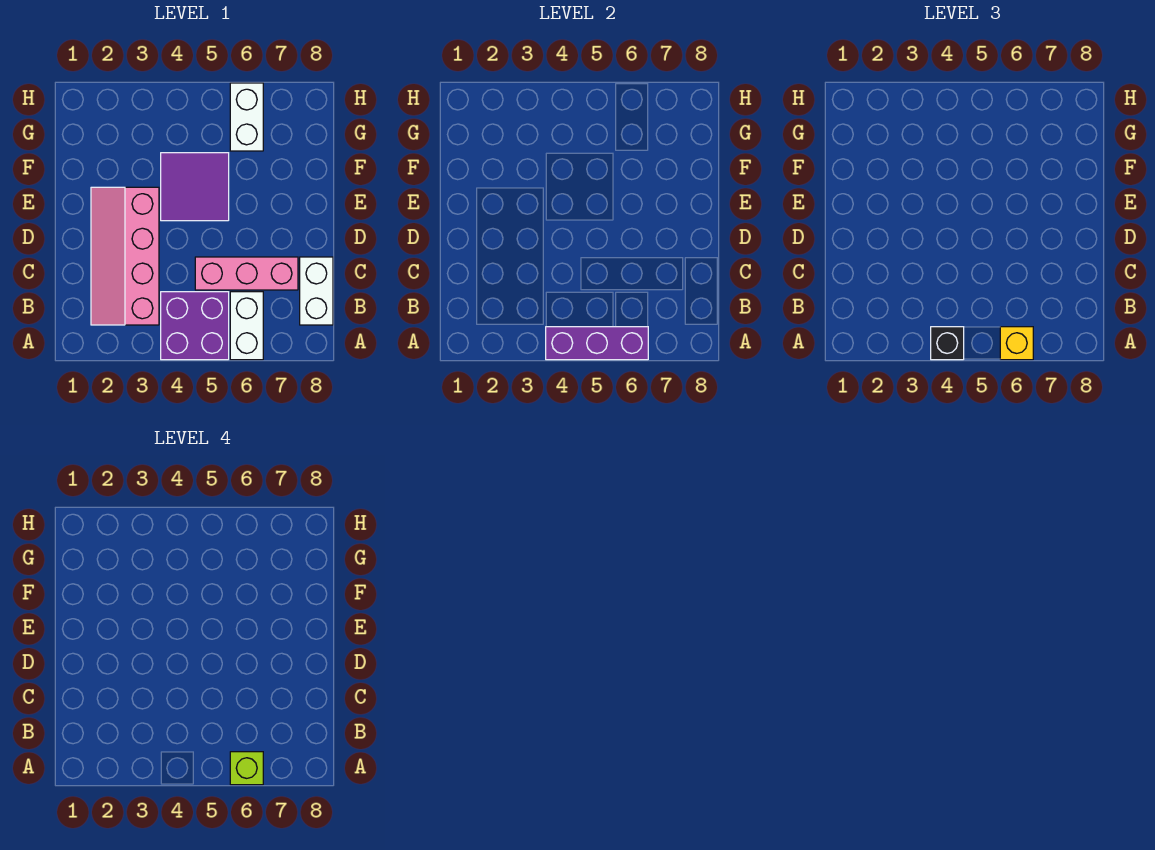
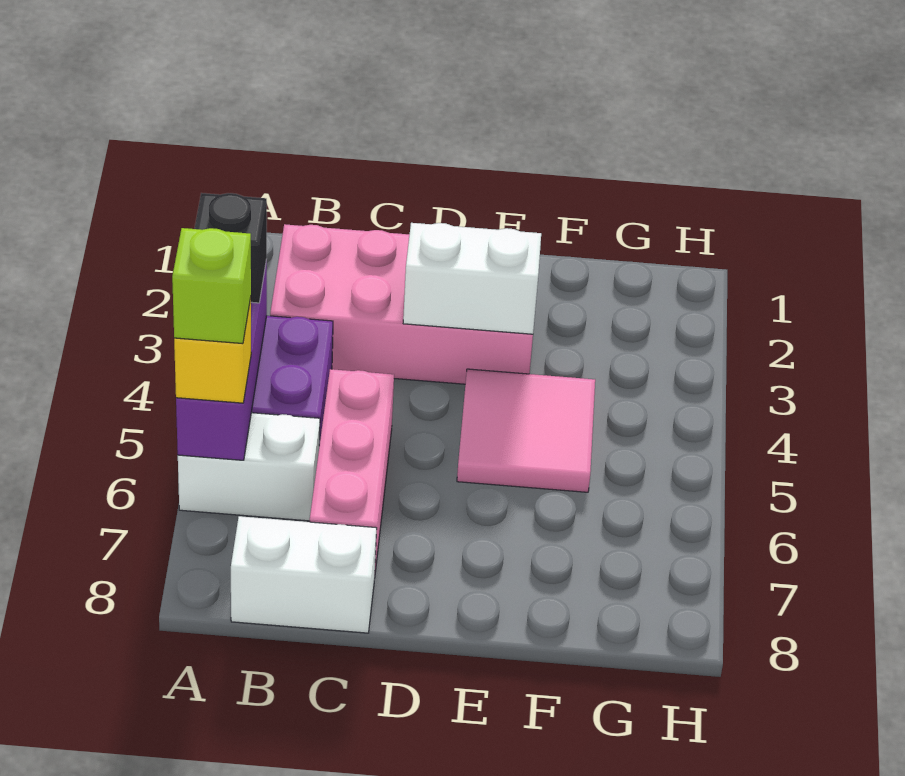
pink slope B2:E3 level 1 top 3 -> pink brick B2:E3 level 1
purple tile E4:F5 level 1 -> pink tile E4:F5 level 1
white brick G6:H6 level 1 -> white brick D3:E3 level 2

